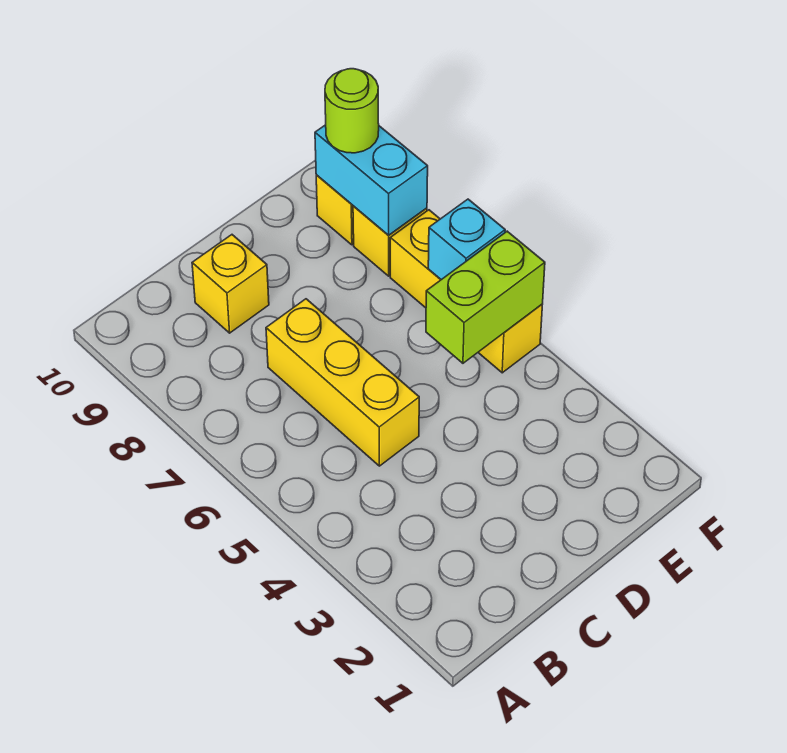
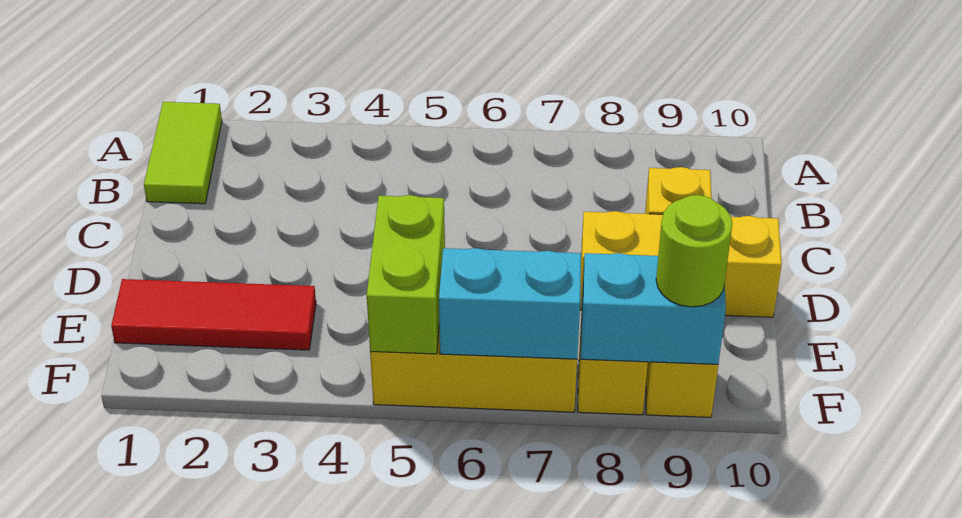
none -> lime tile A1:B1 level 1
yellow brick C5:C7 level 1 -> yellow brick D8:D10 level 1
none -> red tile E1:E3 level 1
cyan brick F6 level 2 -> cyan brick F6:F7 level 2

